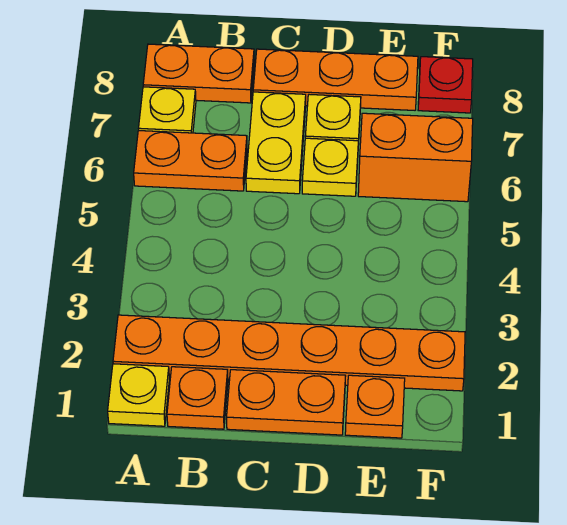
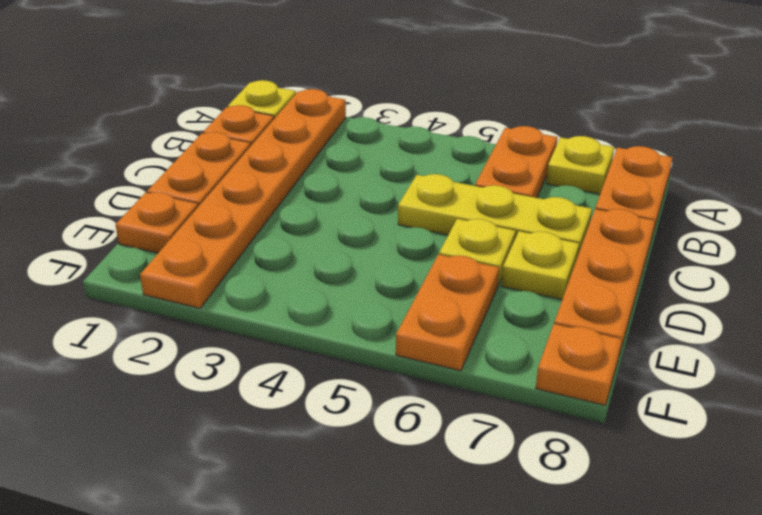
yellow plate C6:C7 level 1 -> yellow plate C5:C7 level 1
orange brick E6:F6 level 1 -> orange plate E6:F6 level 1
red plate F8 level 1 -> orange plate F8 level 1

